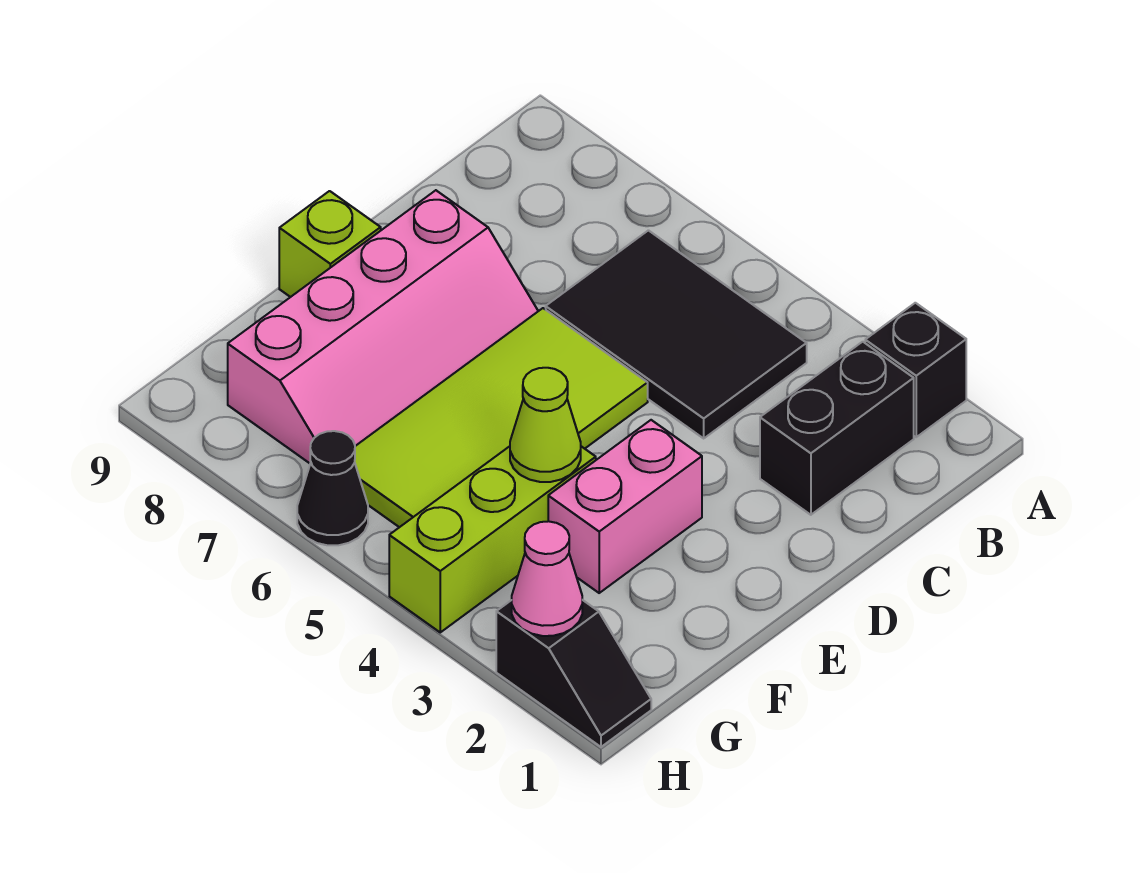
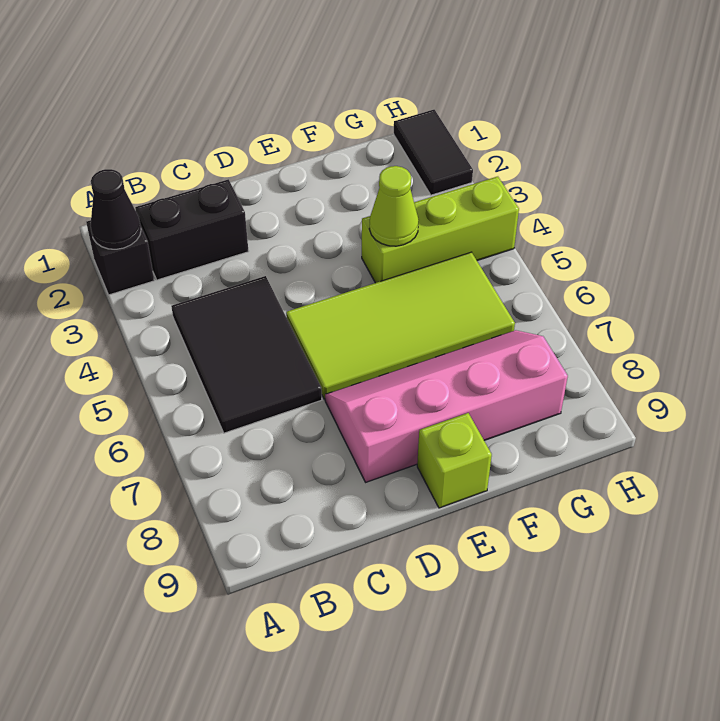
pink brick E3:F3 level 1 -> none
black slope H1:H2 level 1 top 2 -> black tile H1:H2 level 1
pink cone H2 level 2 -> none
black cone H6 level 1 -> black cone A2 level 2

